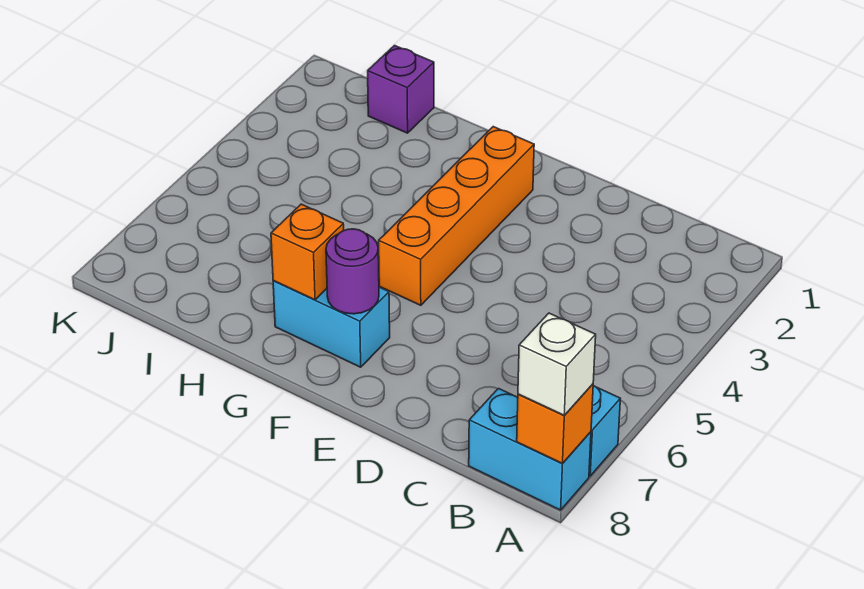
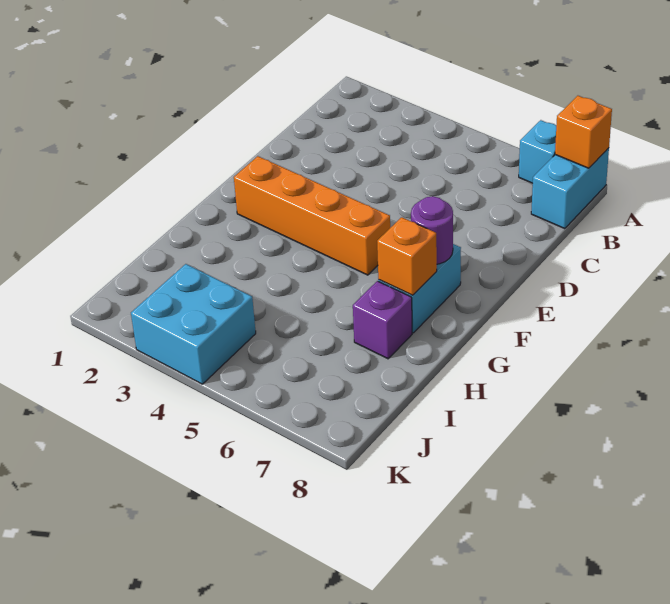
white brick A8 level 3 -> none
purple brick I1 level 1 -> purple brick H7 level 1
none -> cyan brick J3:K4 level 1

